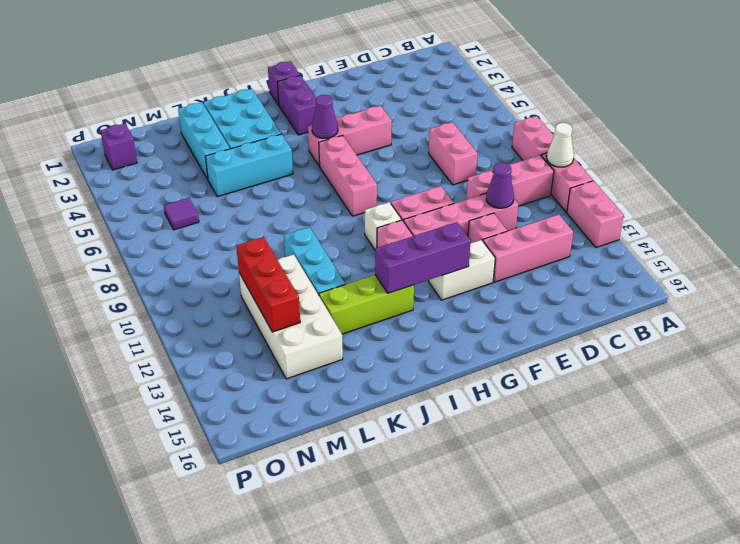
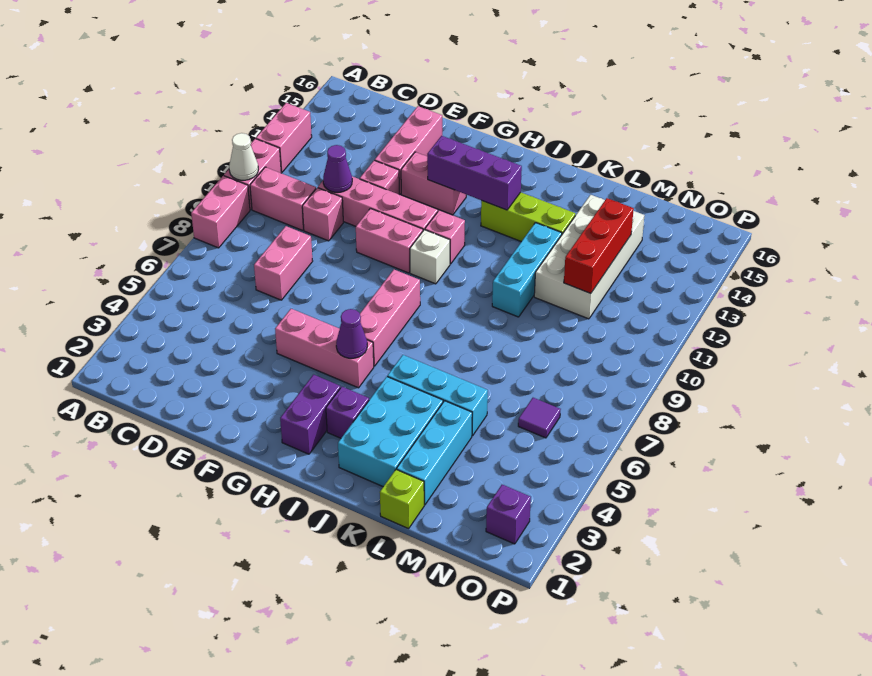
pink brick C13:E13 level 1 -> pink brick E13:E15 level 1
white brick F13:G13 level 1 -> pink brick F13:G13 level 1
purple brick H1 level 1 -> purple brick I3 level 1
none -> lime brick L1 level 1

